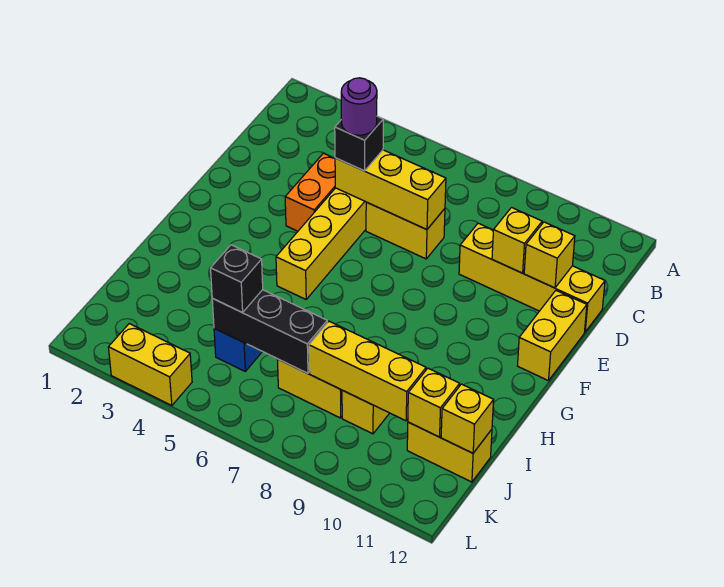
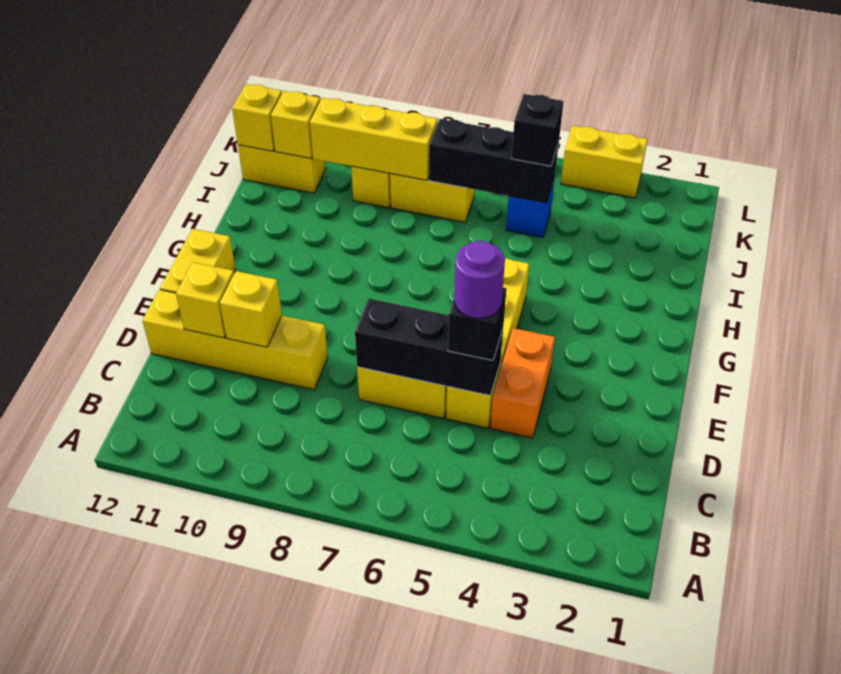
yellow brick D5:D7 level 2 -> black brick D5:D7 level 2

